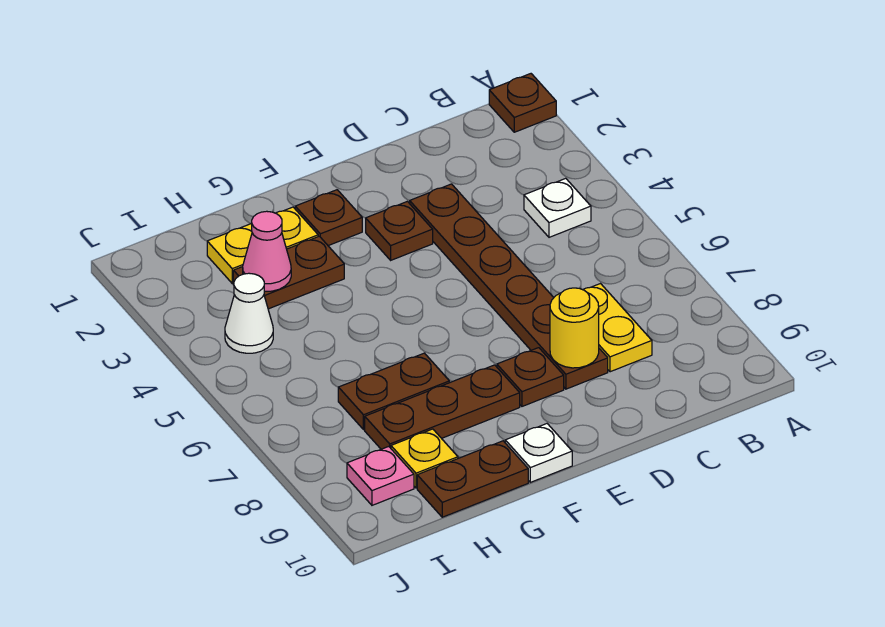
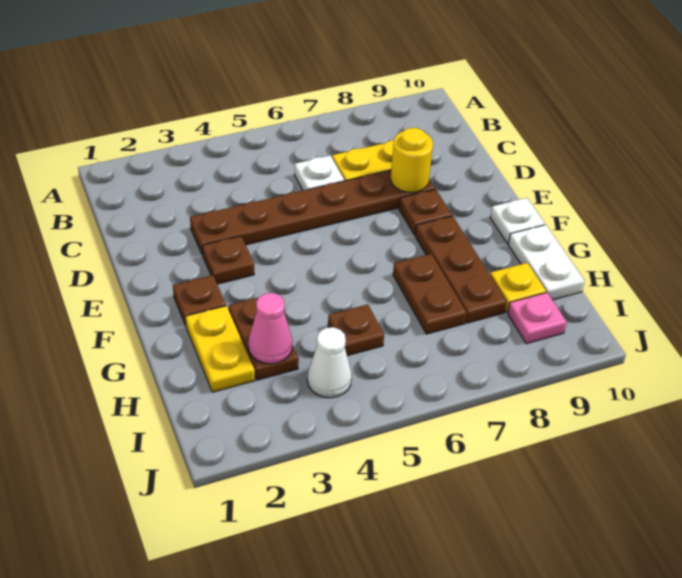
brown plate A1 level 1 -> brown plate H5 level 1
white plate B4 level 1 -> white plate C6 level 1
brown plate G10:H10 level 1 -> white plate G10:H10 level 1

